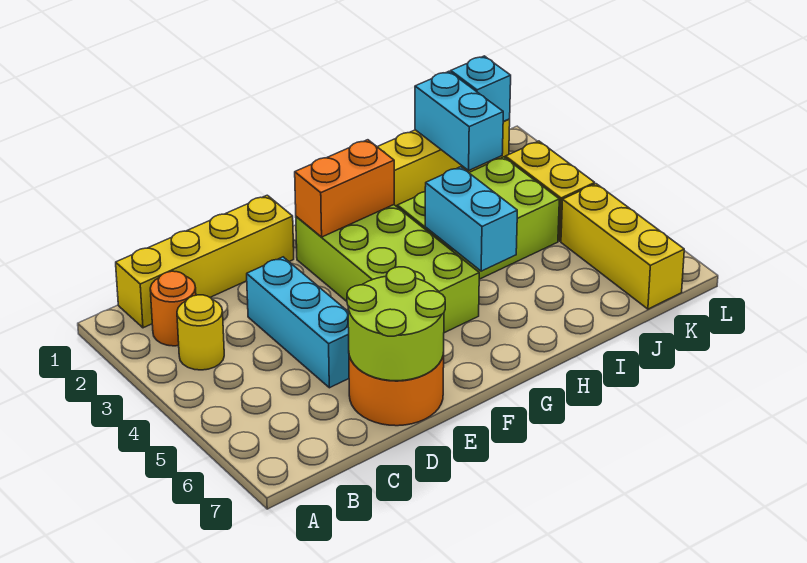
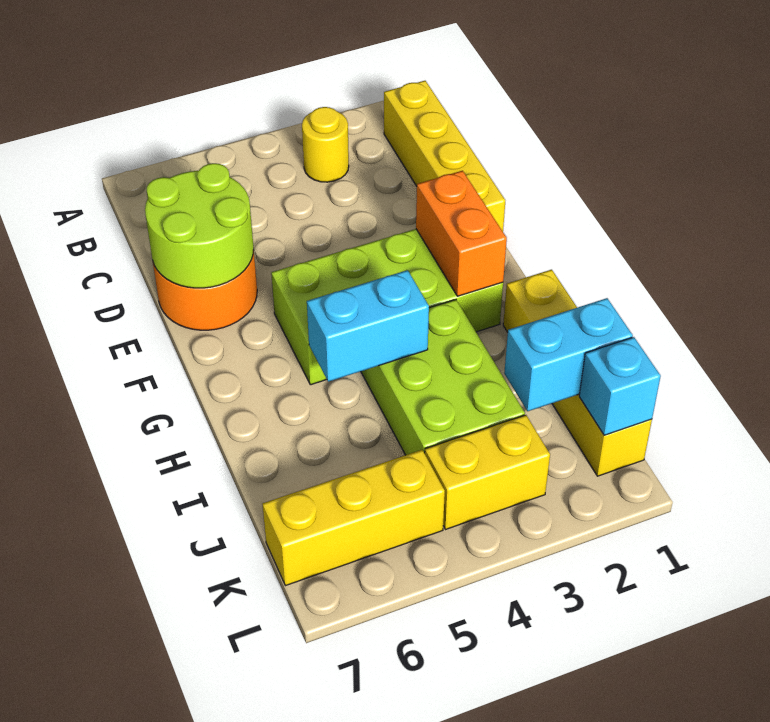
orange round brick B2 level 1 -> none
cyan brick D3:D5 level 1 -> none

